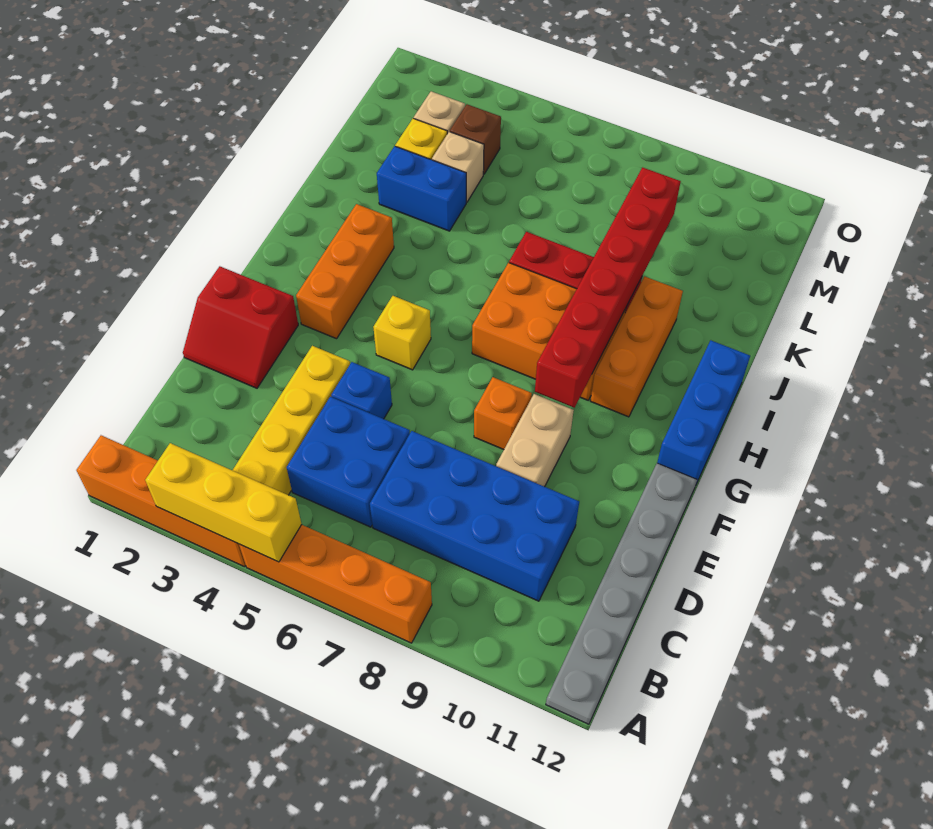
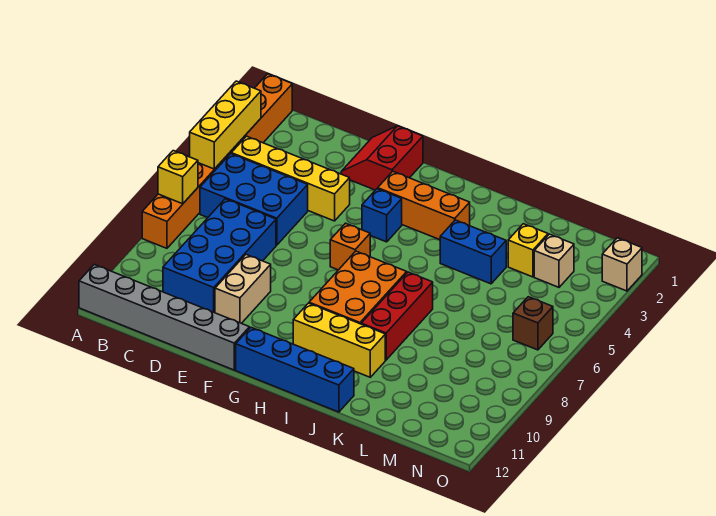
grey plate A12:F12 level 1 -> grey brick A12:F12 level 1
blue brick C5:D6 level 1 -> blue brick B5:D6 level 1
blue brick E5 level 1 -> blue brick G4 level 1
tan brick E9:F9 level 1 -> tan brick E9:E10 level 1
orange brick F8 level 1 -> orange brick G6 level 1
yellow brick G5 level 1 -> yellow brick A7 level 2
red brick G9:L9 level 2 -> none
blue brick G12:I12 level 1 -> blue brick G12:J12 level 1
orange brick H10:J10 level 1 -> yellow brick H10:J10 level 1
blue brick K3:K4 level 1 -> blue brick J4:K4 level 1
tan brick L4 level 1 -> tan brick O2 level 1
brown brick M4 level 1 -> brown brick N6 level 1

